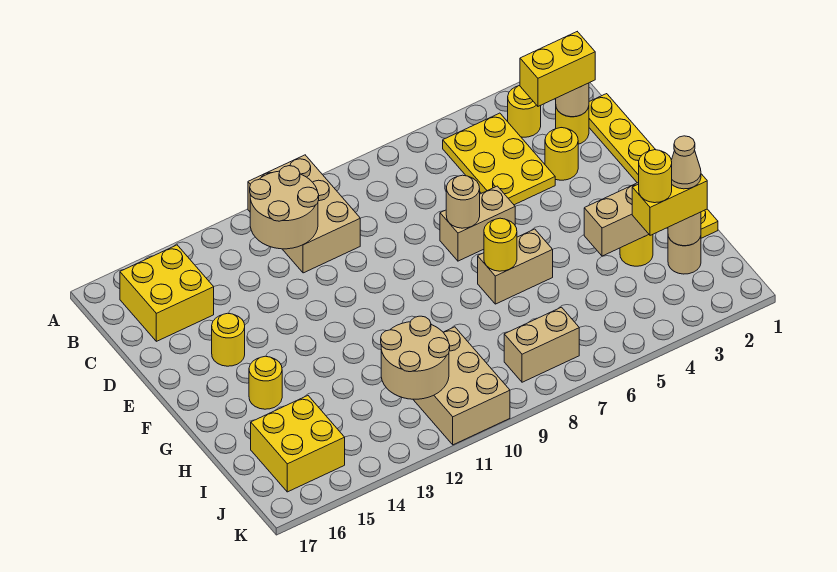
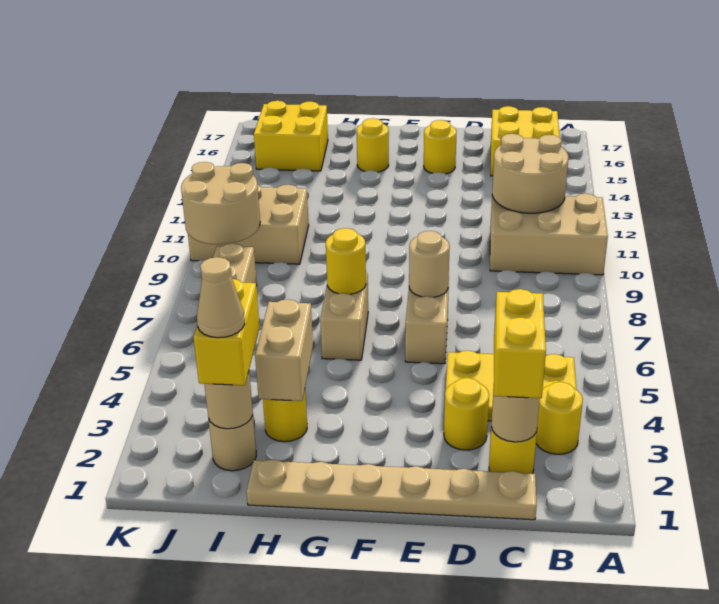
yellow plate C1:H1 level 1 -> tan plate C1:H1 level 1
yellow round brick I3 level 4 -> none
tan round brick I11:J12 level 2 -> tan round brick J9:K10 level 2

